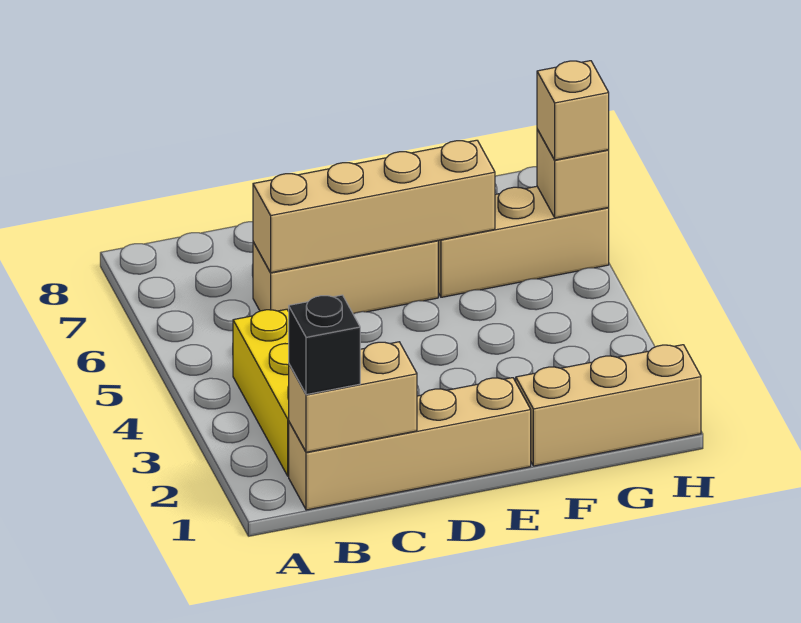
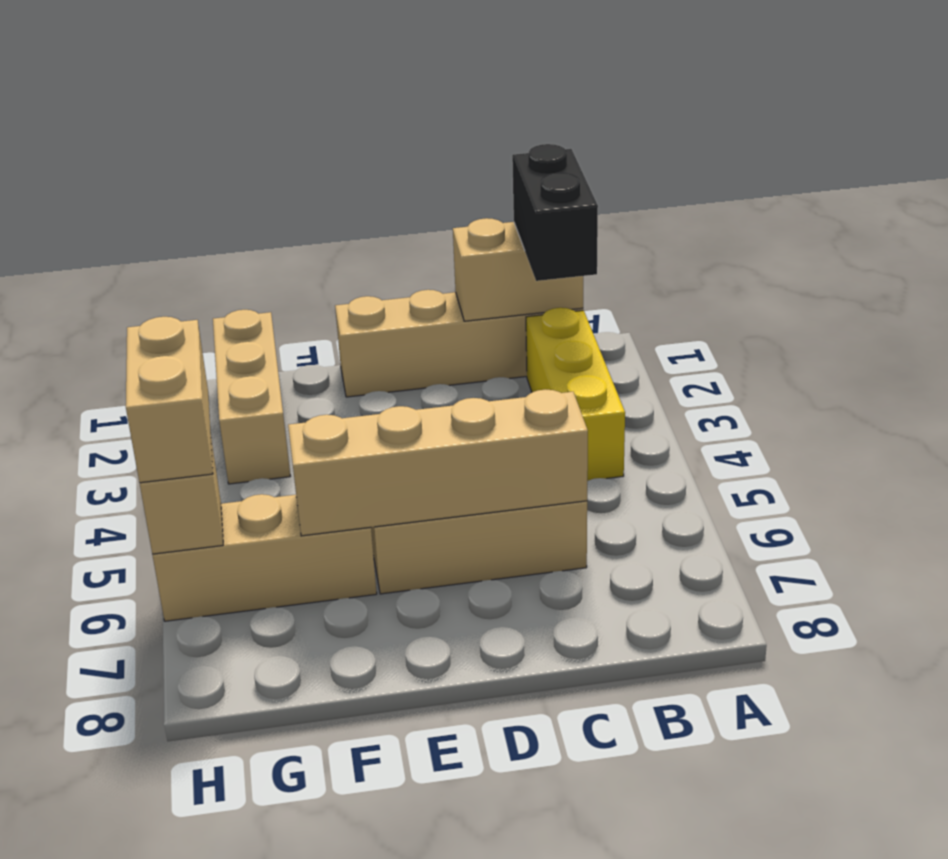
black brick B1 level 3 -> black brick B1:B2 level 3
tan brick F1:H1 level 1 -> tan brick G1:G3 level 1
tan brick H6 level 3 -> tan brick H5:H6 level 3

